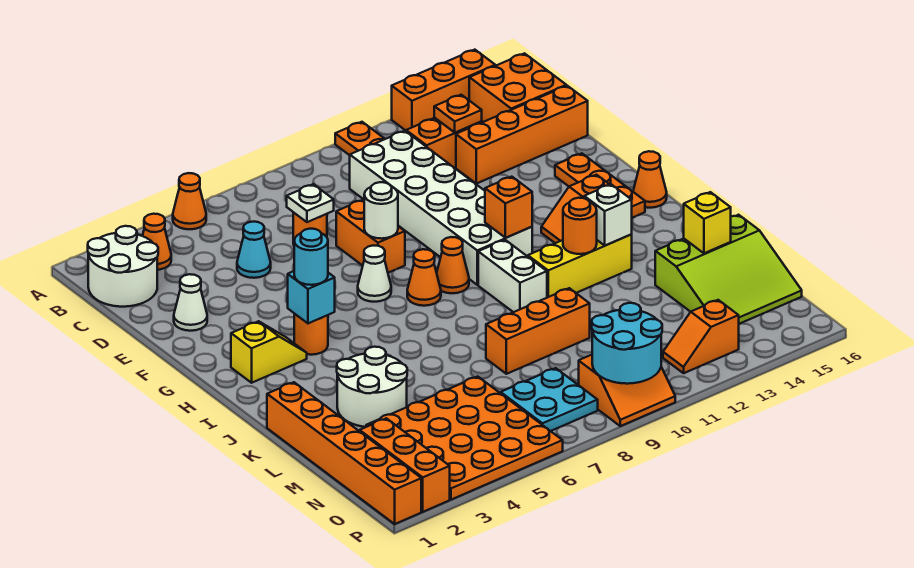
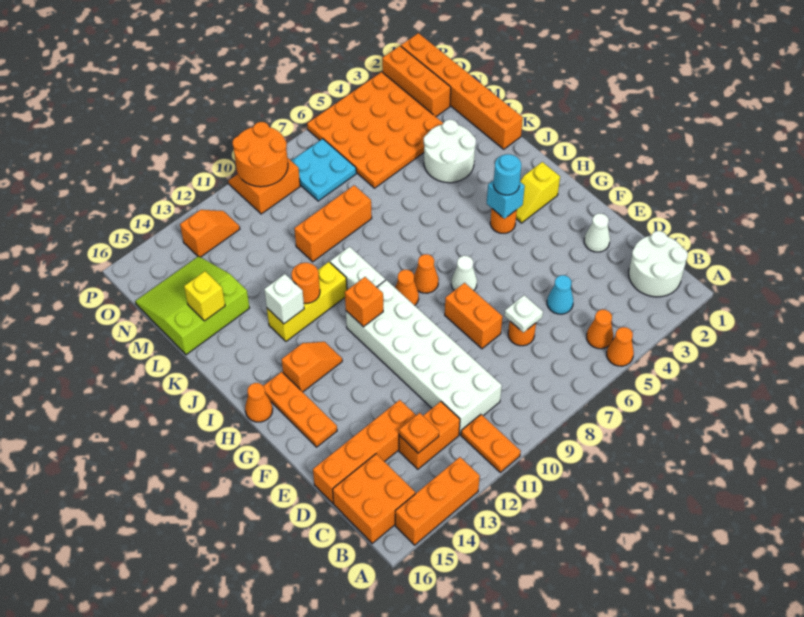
orange cone B3 level 1 -> orange cone B5 level 1
white round brick F8 level 2 -> none
cyan round brick O9:P10 level 2 -> orange round brick O9:P10 level 2

